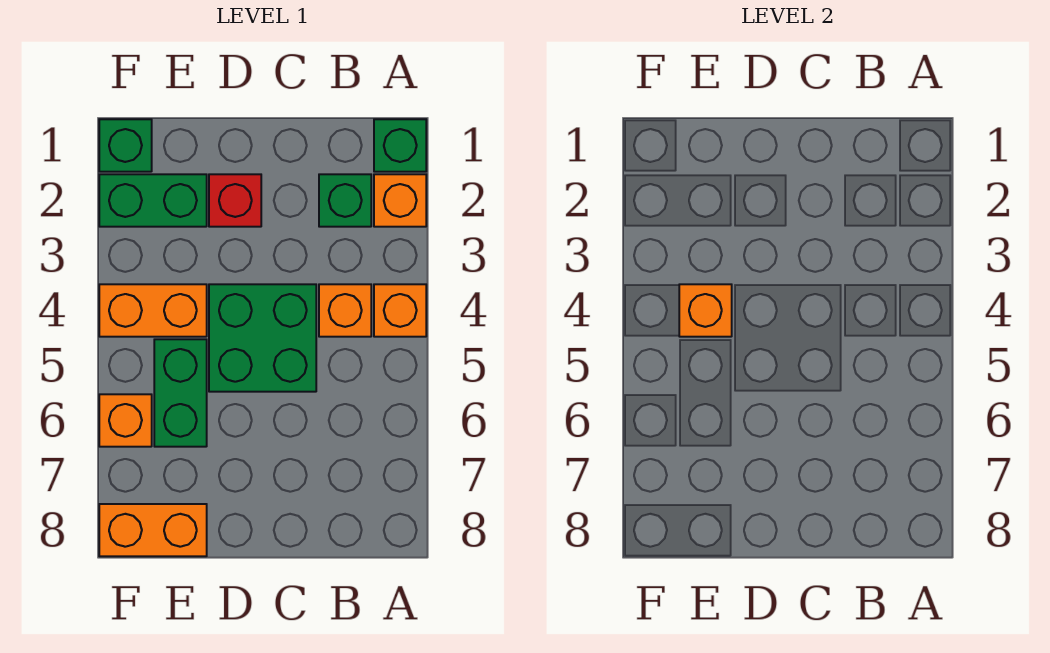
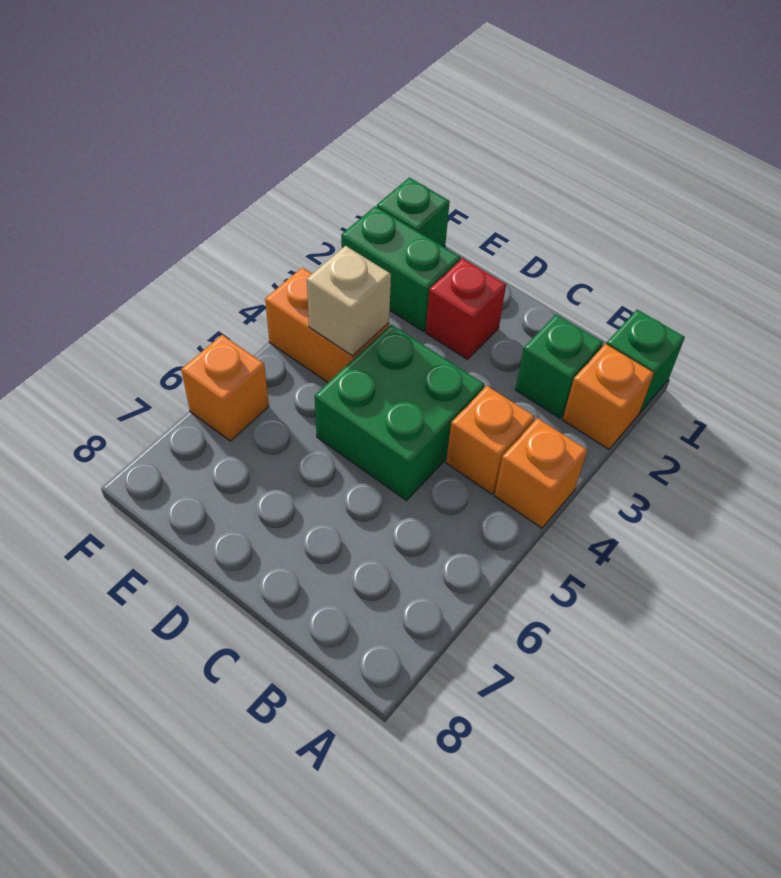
orange brick E4 level 2 -> tan brick E4 level 2
green brick E5:E6 level 1 -> none
orange brick E8:F8 level 1 -> none

